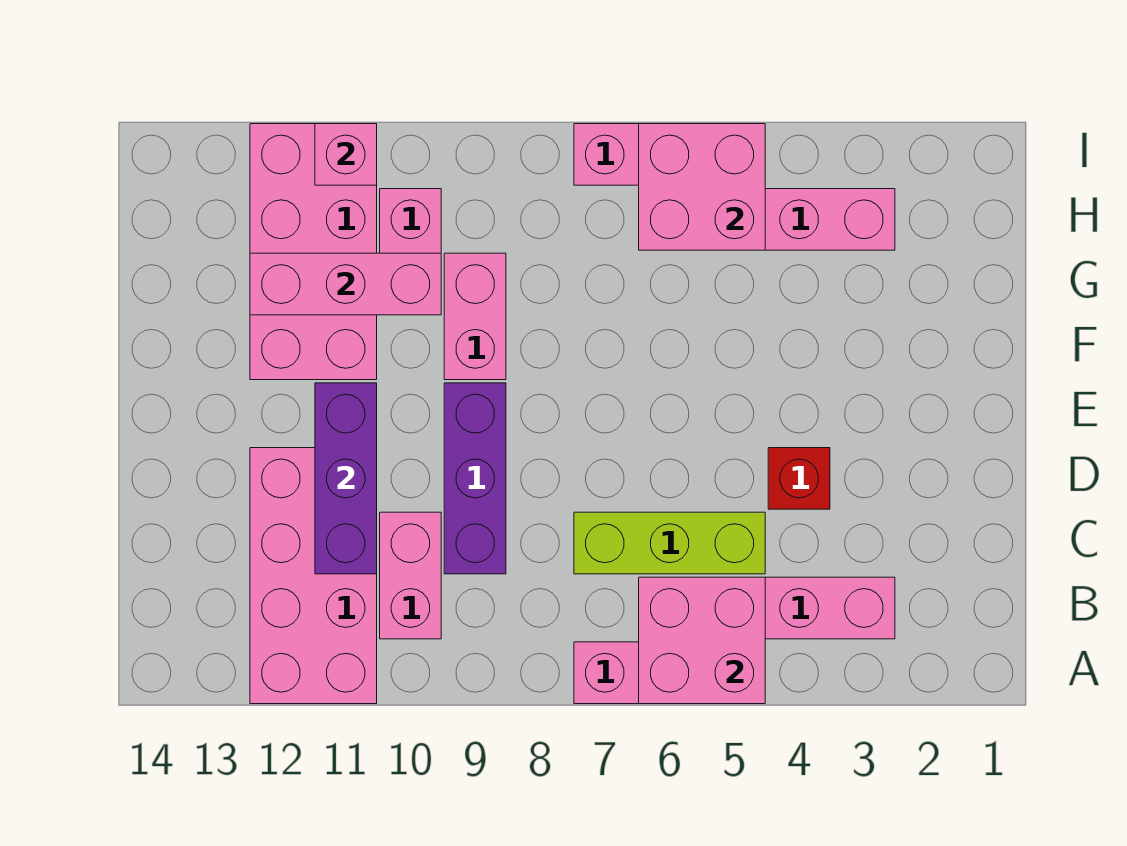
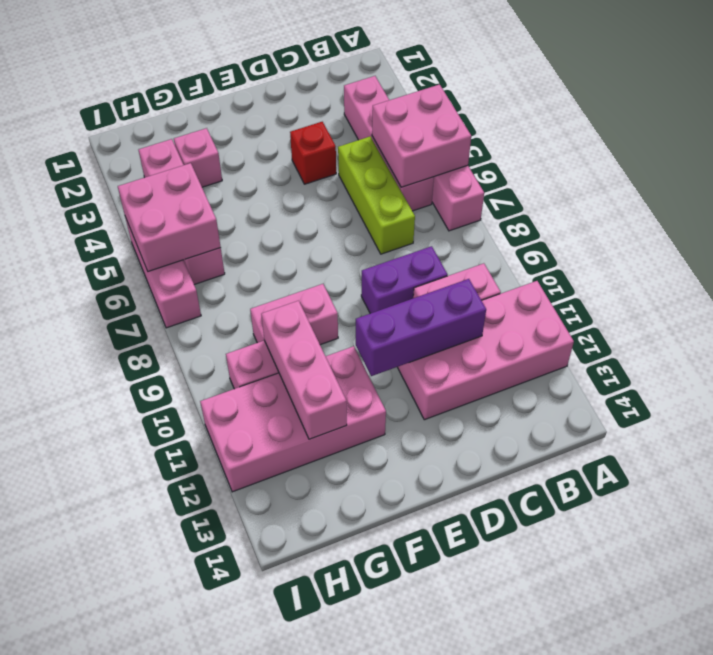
purple brick C9:E9 level 1 -> purple brick C9:D9 level 1
pink brick I11 level 2 -> pink brick G3 level 1

